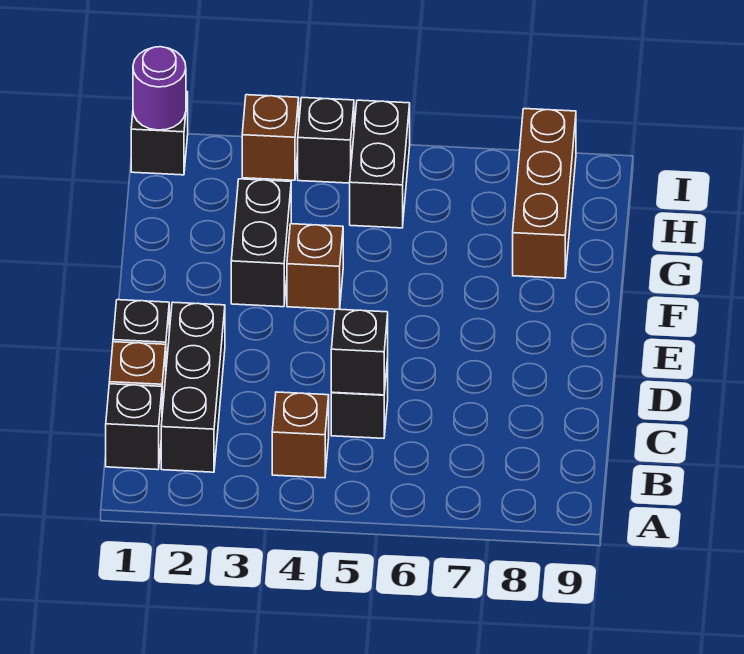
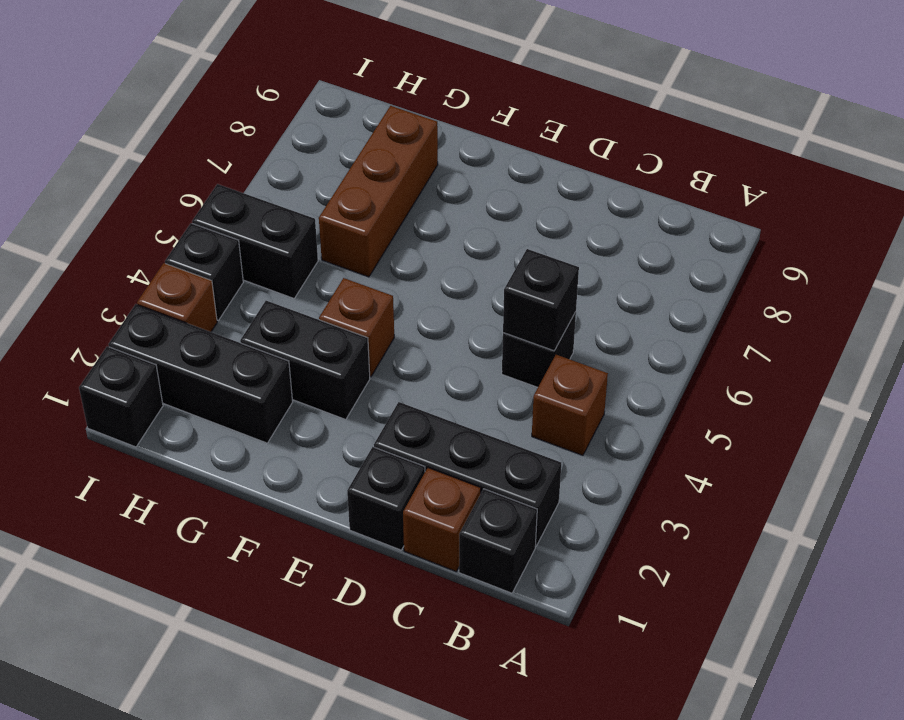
none -> black brick G2:I2 level 1
brown brick G8:I8 level 1 -> brown brick G6:G8 level 1
purple round brick I1 level 2 -> none

